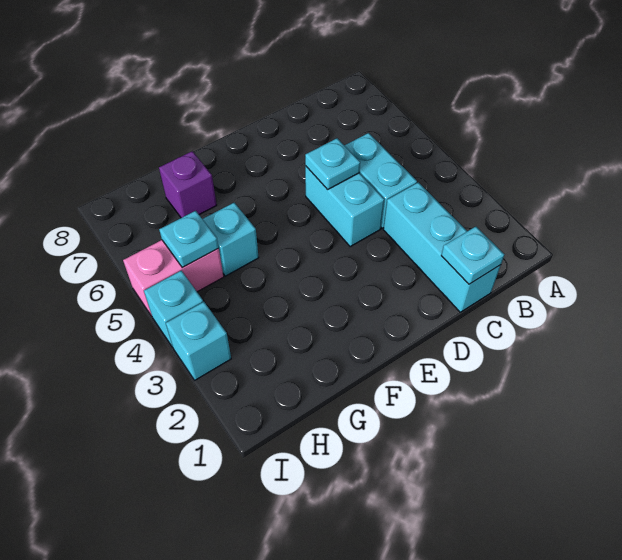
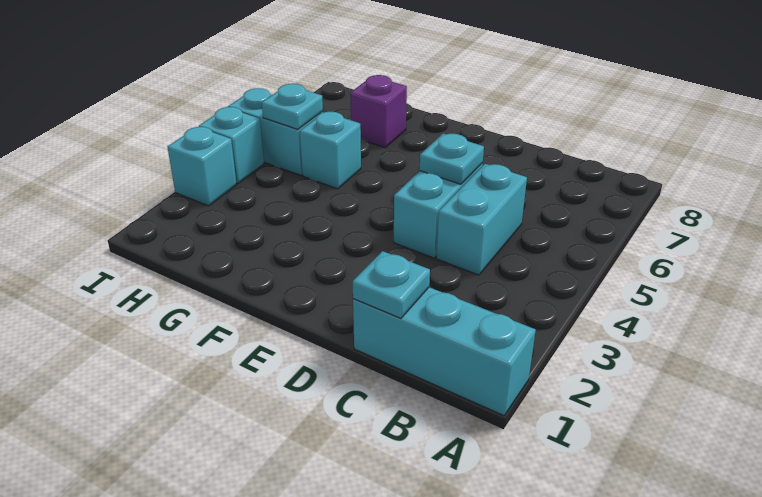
cyan brick C1:C3 level 1 -> cyan brick A1:C1 level 1
pink brick H5:I5 level 1 -> cyan brick H5:I5 level 1

